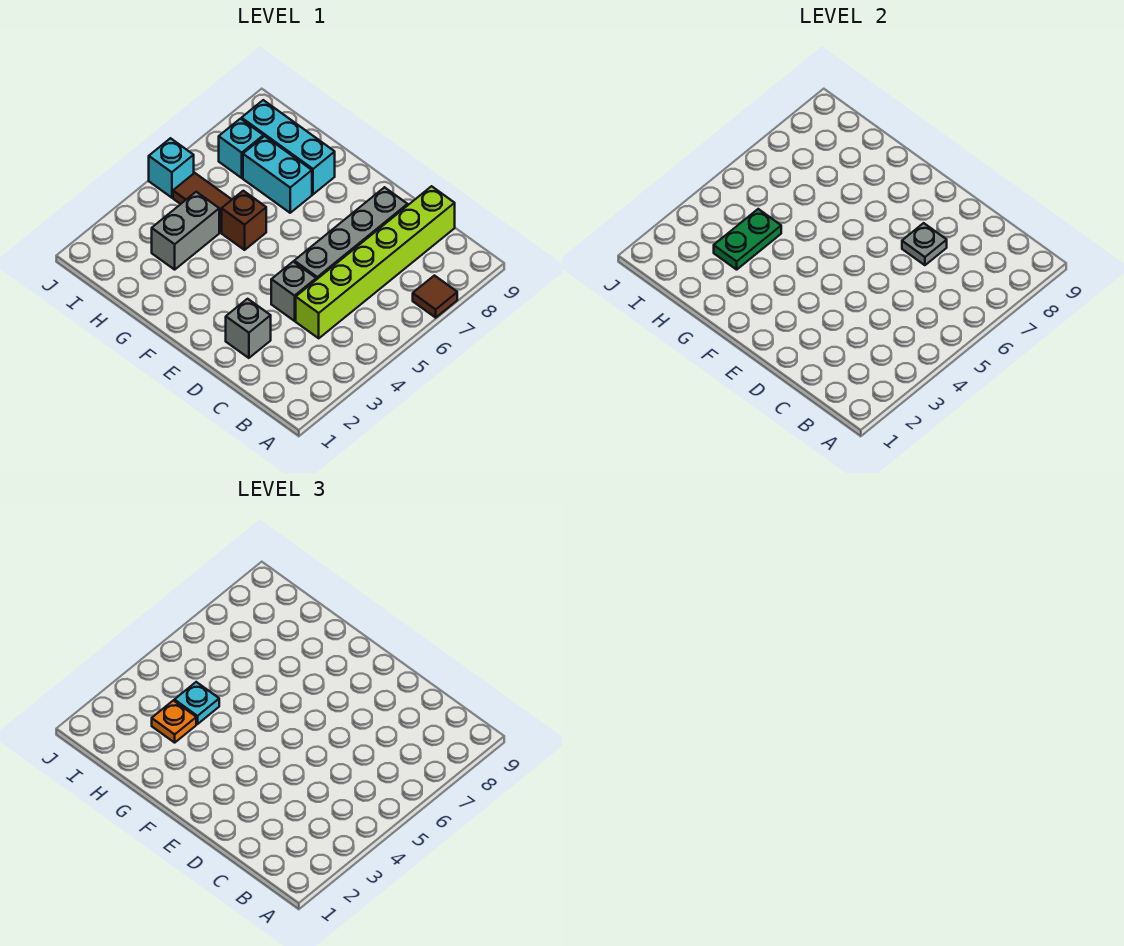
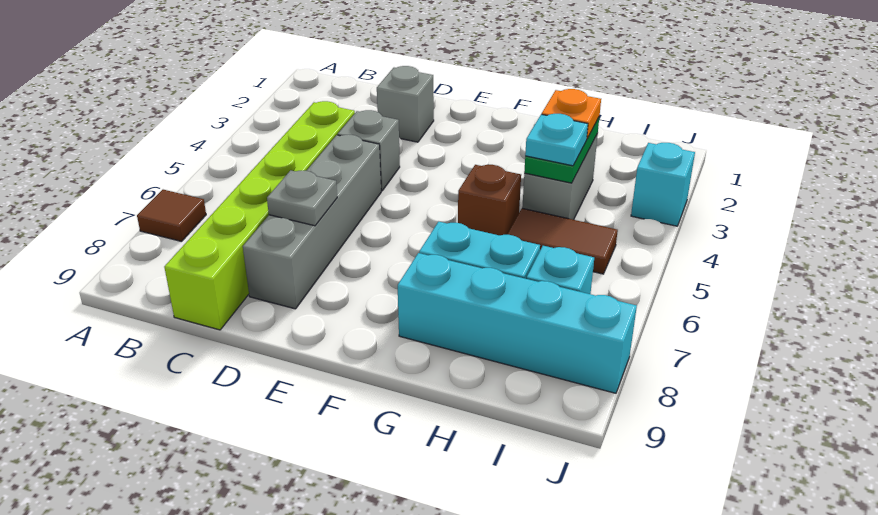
cyan brick G8:I8 level 1 -> cyan brick G8:J8 level 1
cyan brick J5 level 1 -> cyan brick J3 level 1

